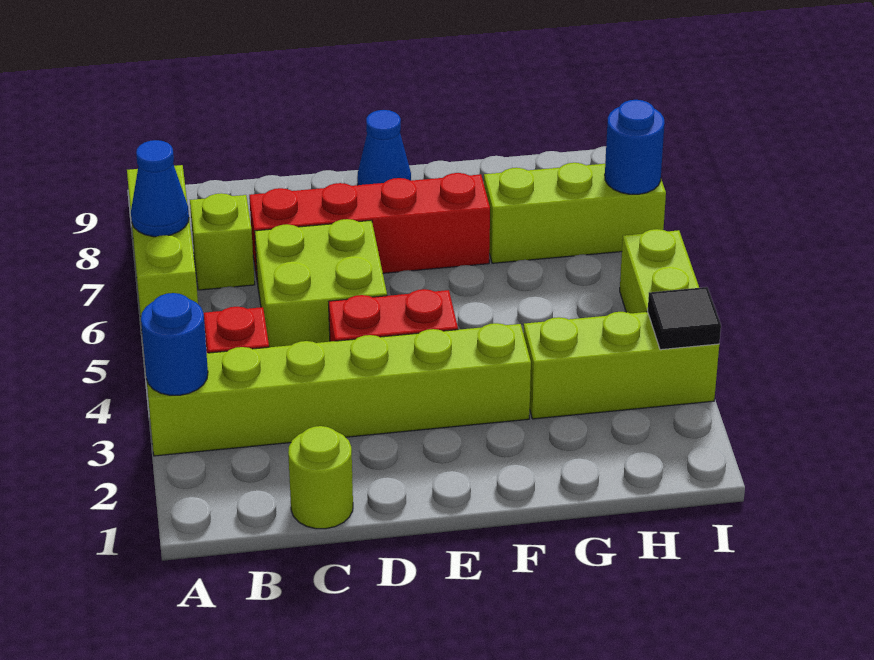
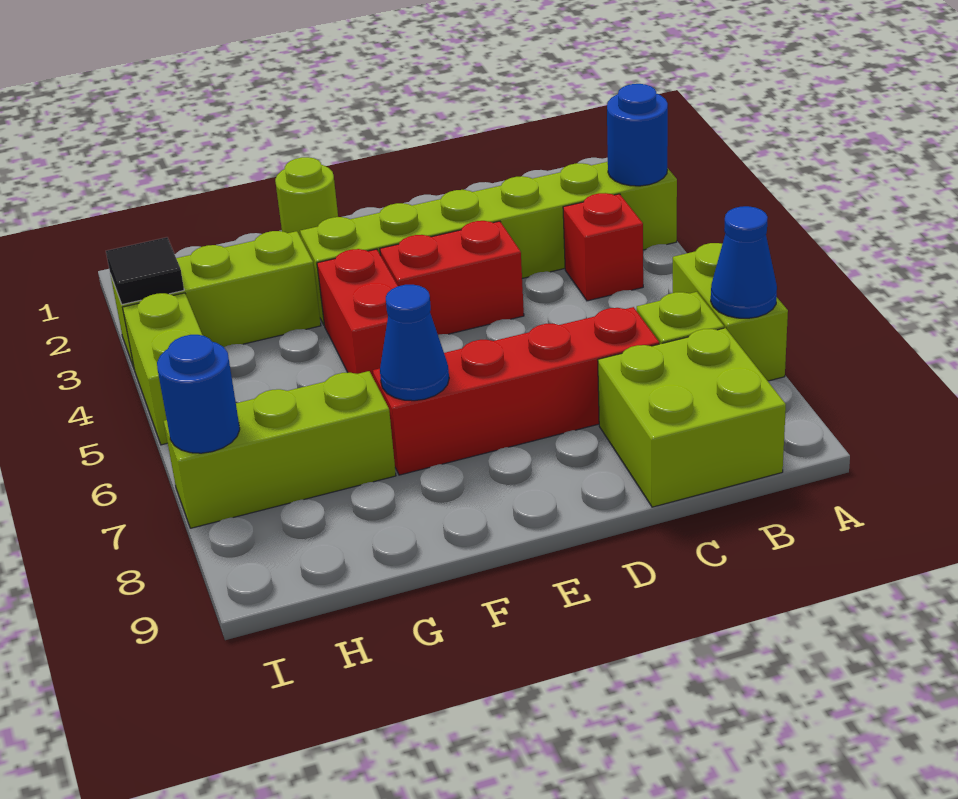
lime brick A6:A8 level 1 -> lime brick A6:A7 level 1
lime round brick C1 level 1 -> lime round brick F1 level 1
lime brick C5:D6 level 1 -> lime brick B8:C9 level 1
blue cone E9 level 1 -> blue cone F7 level 2
none -> red brick F4:F5 level 1

